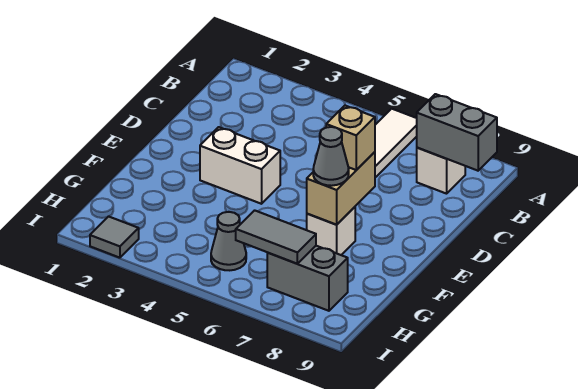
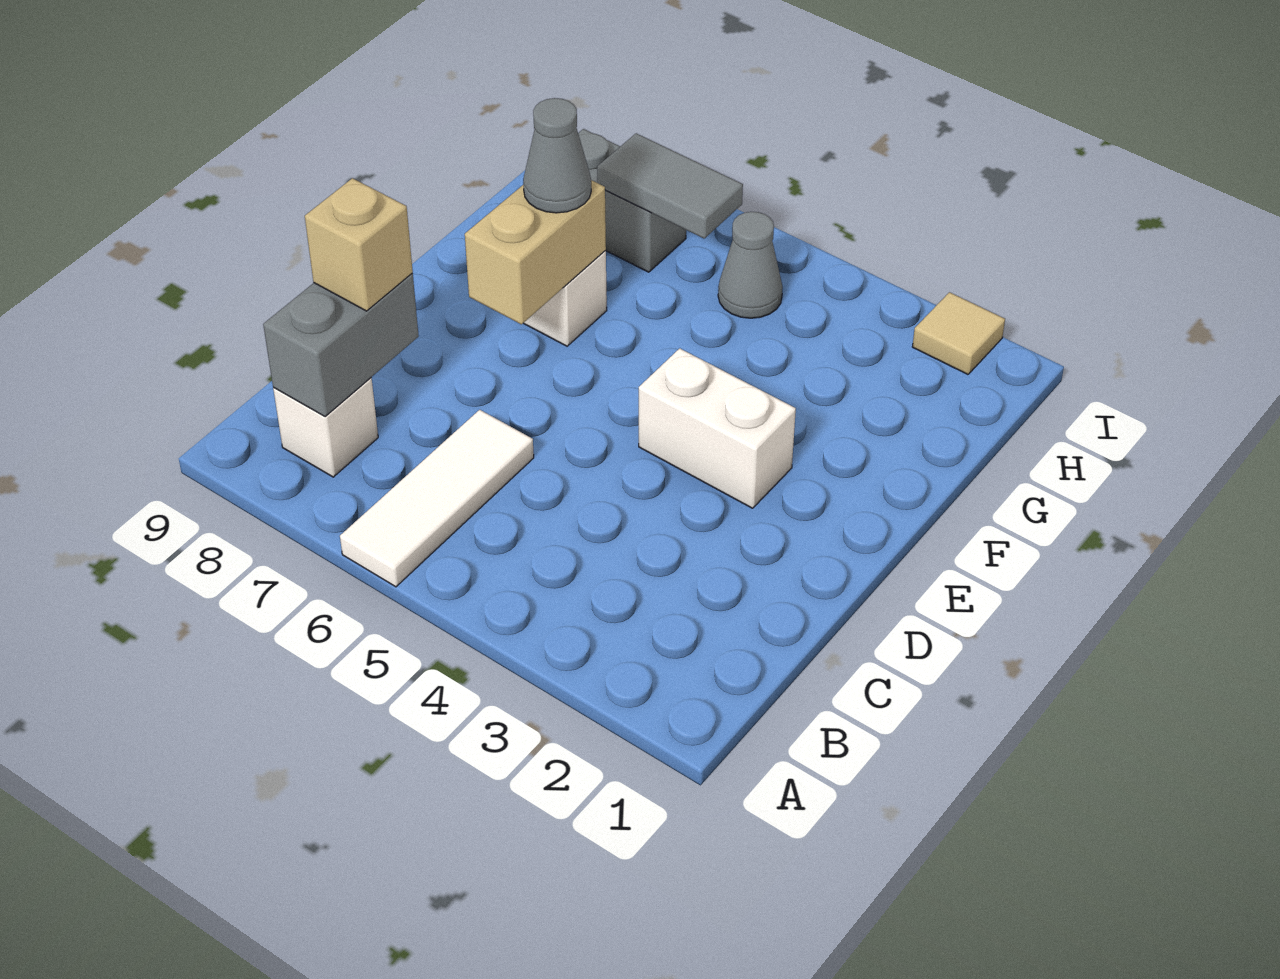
grey brick B8:B9 level 2 -> grey brick B8:C8 level 2
tan brick E7 level 3 -> tan brick C8 level 3
grey tile I2 level 1 -> tan tile I2 level 1

